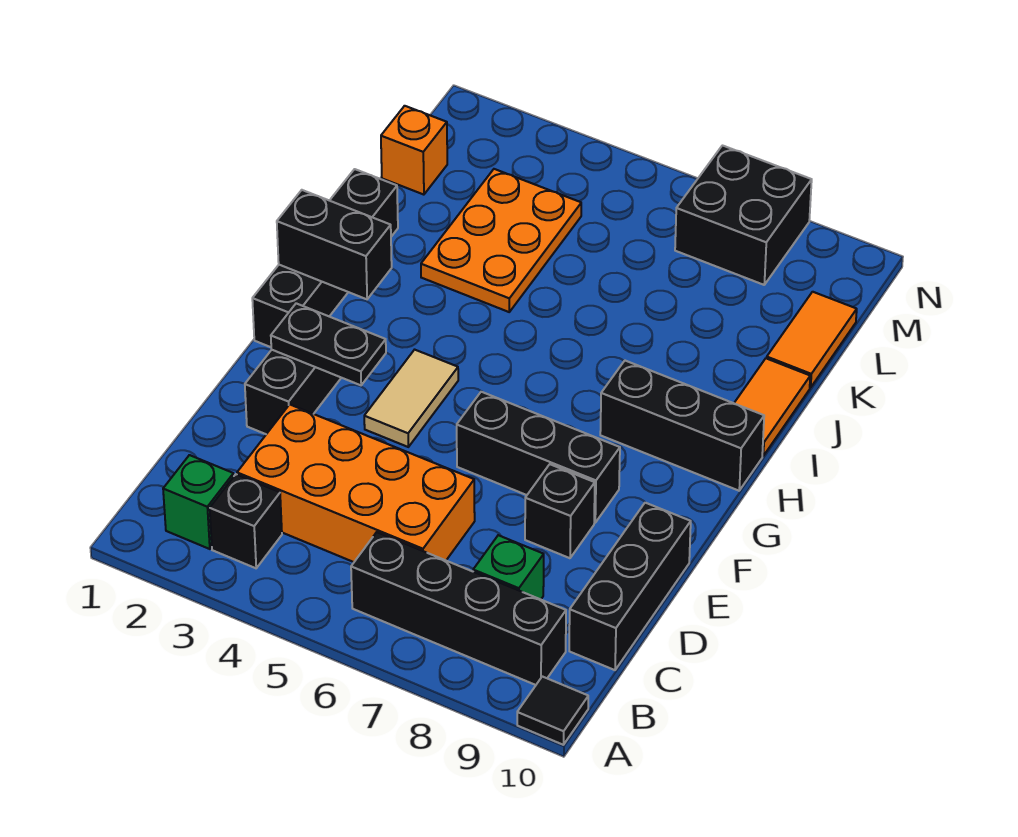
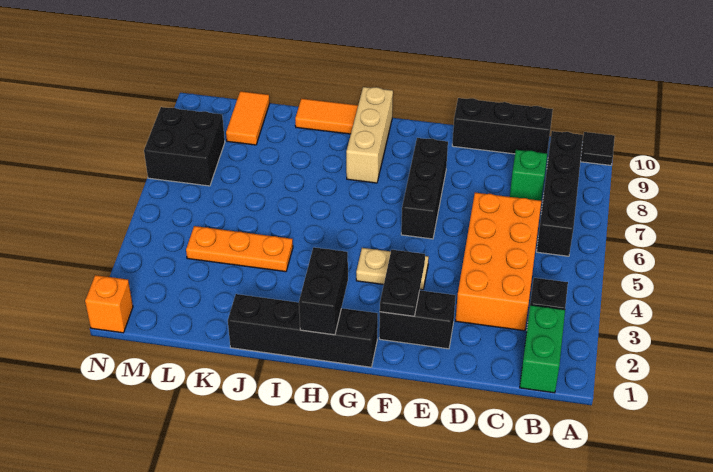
green brick B2 level 1 -> green brick B1:B2 level 1
black brick E8 level 1 -> none
tan tile F4:G4 level 1 -> tan plate F4:G4 level 1
black brick H8:H10 level 1 -> tan brick H8:H10 level 1
orange plate J3:L4 level 1 -> orange plate J4:L4 level 1
orange tile K10:L10 level 1 -> orange tile L9:L10 level 1
orange brick L1 level 1 -> orange brick N1 level 1

